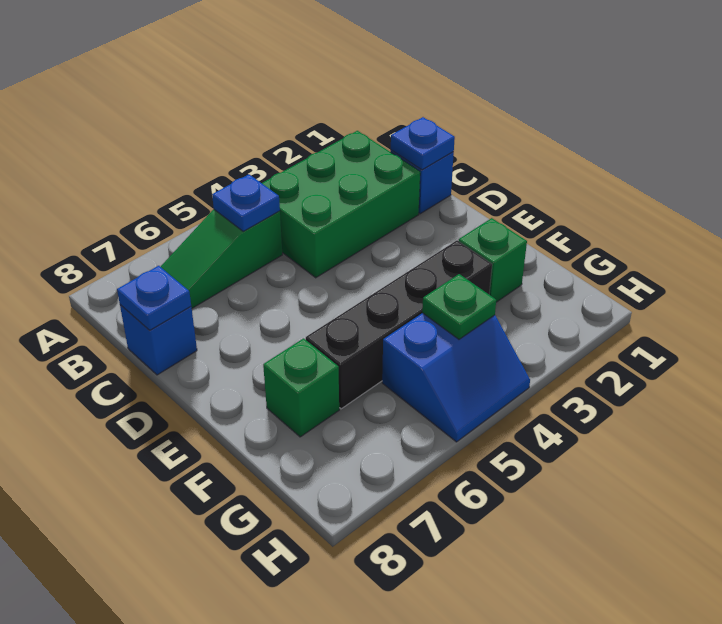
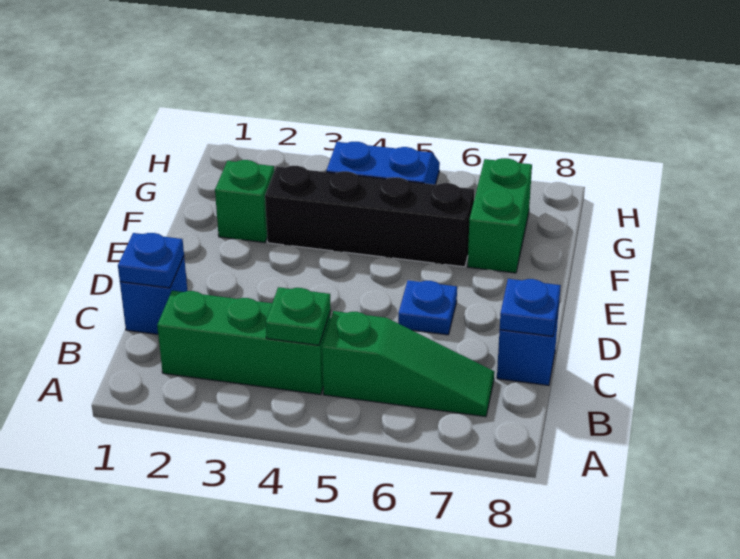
green brick B2:C4 level 1 -> green brick B2:B4 level 1
blue plate B5 level 2 -> blue plate D6 level 1
green brick F7 level 1 -> green brick F7:G7 level 1
green plate G4 level 2 -> green plate B4 level 2

